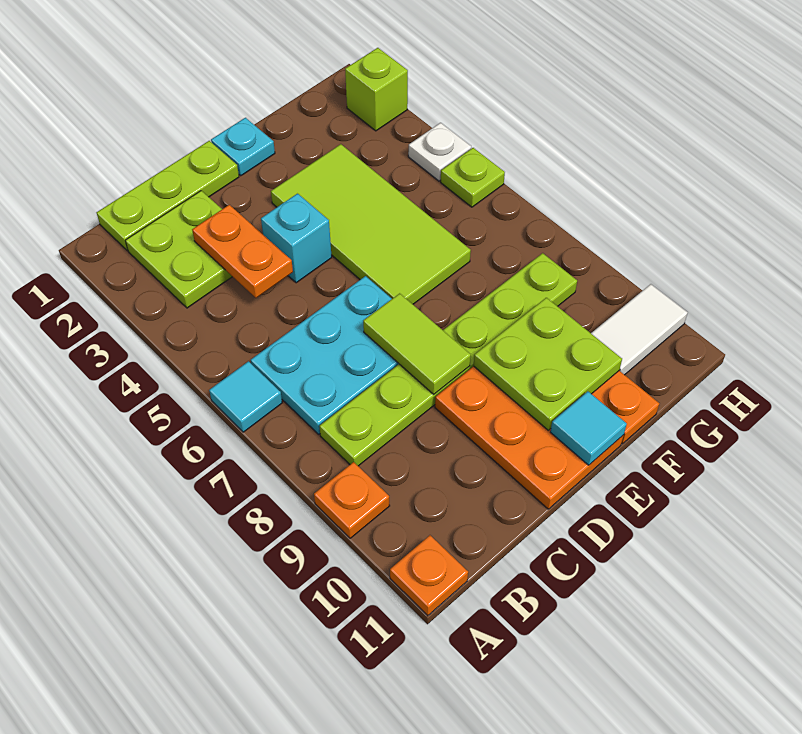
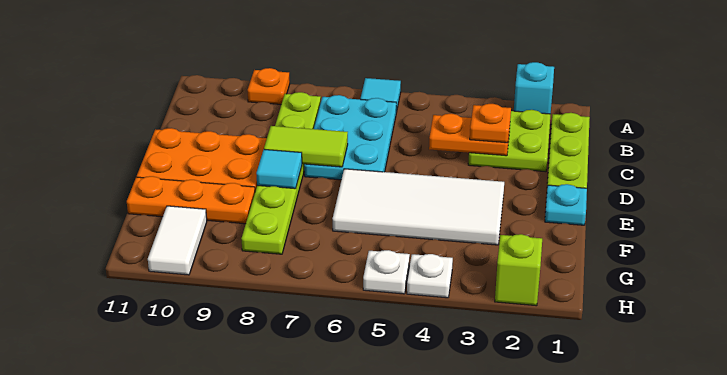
orange plate A11 level 1 -> orange plate C3 level 3
cyan brick D4 level 1 -> cyan brick A2 level 1
lime tile E3:F6 level 1 -> white tile E3:F6 level 1
lime plate E9:F10 level 2 -> none
cyan tile E11 level 2 -> cyan tile E8 level 2
lime plate H5 level 1 -> white plate H5 level 1

